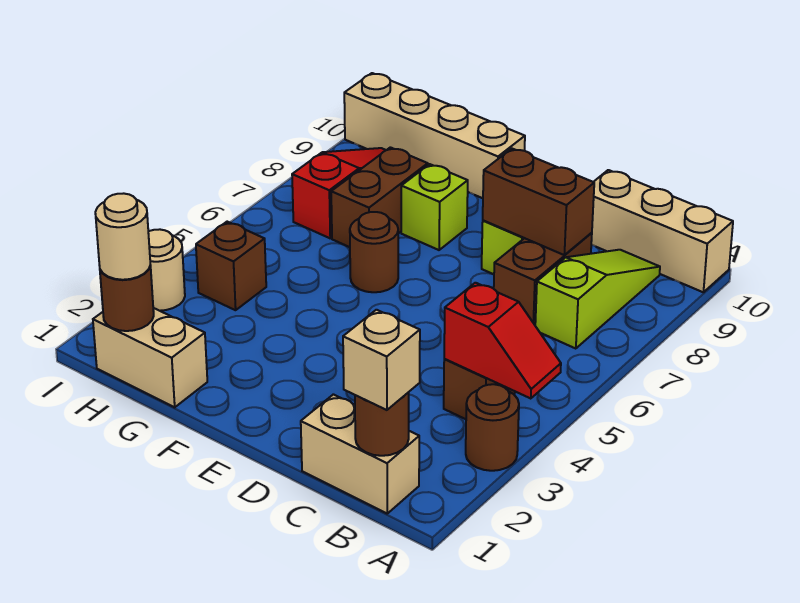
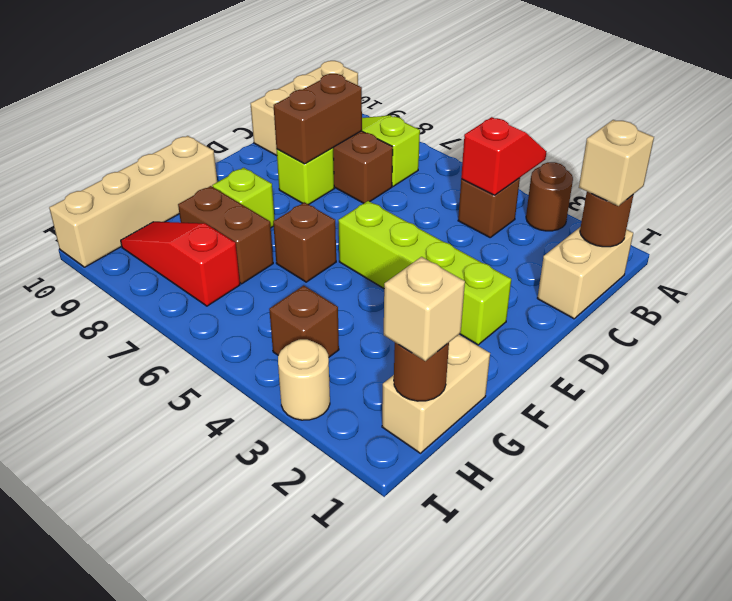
none -> lime brick E2:E5 level 1
brown round brick F6 level 1 -> brown brick F6 level 1
tan round brick H1 level 3 -> tan brick H1 level 3

